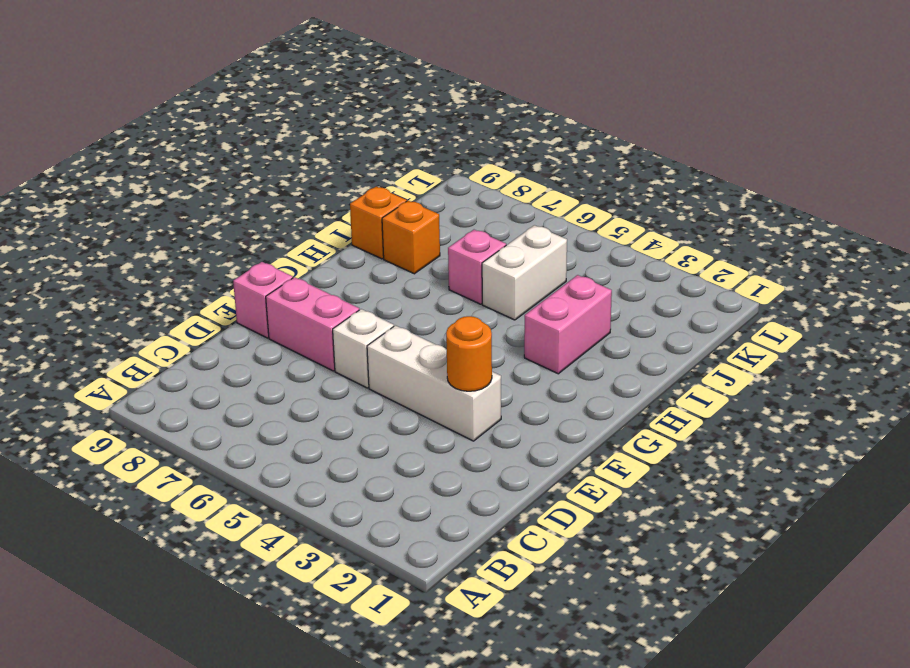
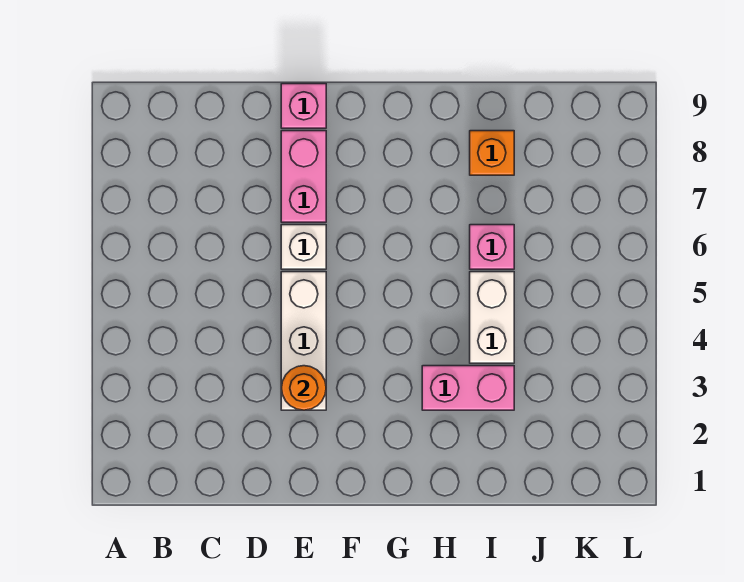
white brick I5:J5 level 1 -> white brick I4:I5 level 1
orange brick I9 level 1 -> none

